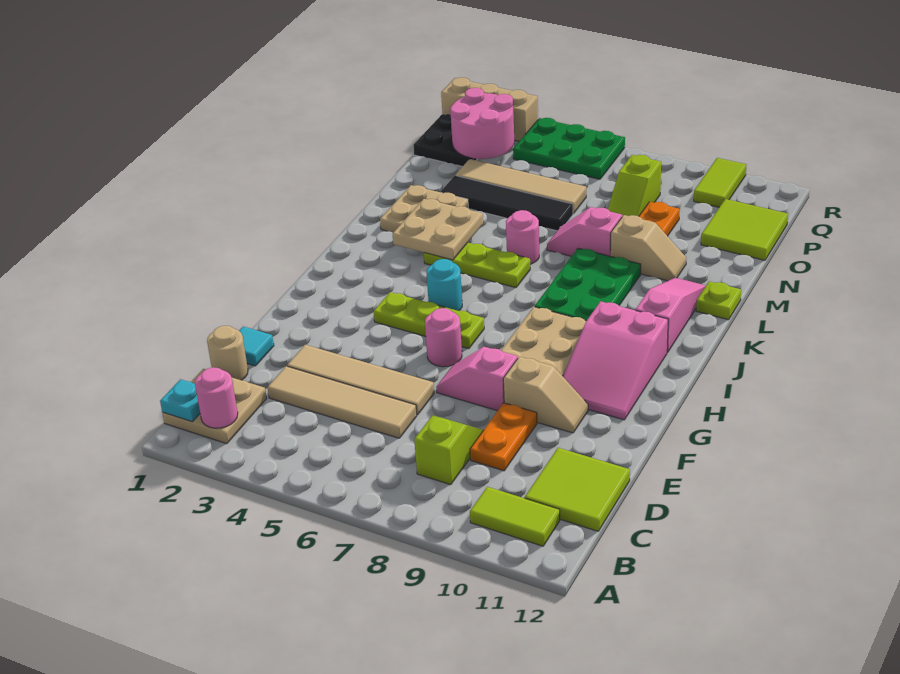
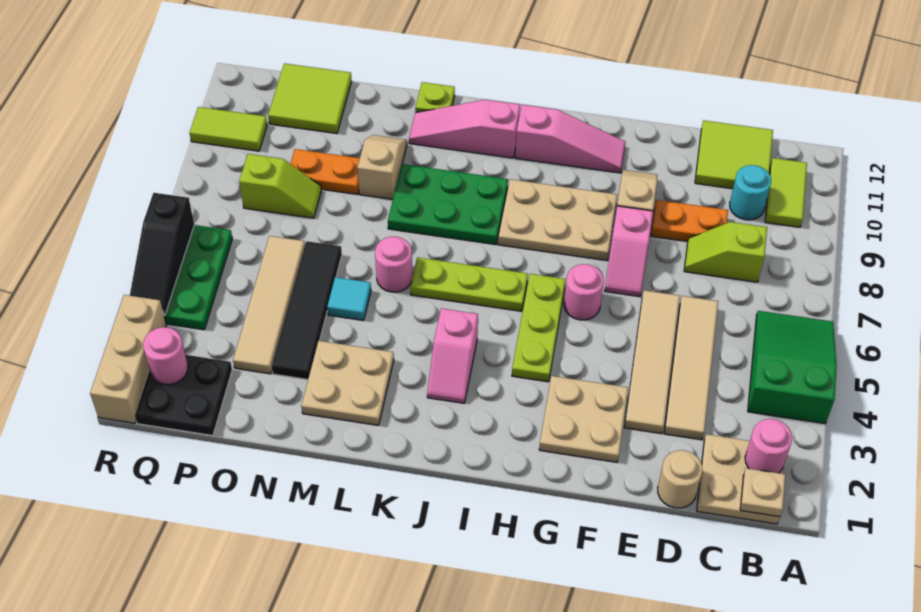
none -> green slope A4:B6 level 1 top 4
cyan plate B1 level 2 -> tan plate B1 level 2
cyan tile E1 level 1 -> cyan tile M5 level 1
pink slope G10:I11 level 1 top I -> pink slope G11:I11 level 1 top I
cyan round brick I5 level 1 -> cyan round brick C10 level 1
tan plate K3:L4 level 2 -> tan plate F2:G3 level 1
lime plate K4:K6 level 1 -> lime plate I6:K6 level 1
pink slope M7:M8 level 1 top 8 -> pink slope J3:J4 level 1 top 4
pink round brick P2:Q3 level 2 -> pink round brick Q2 level 2
none -> black slope R4:R6 level 2 top 6

